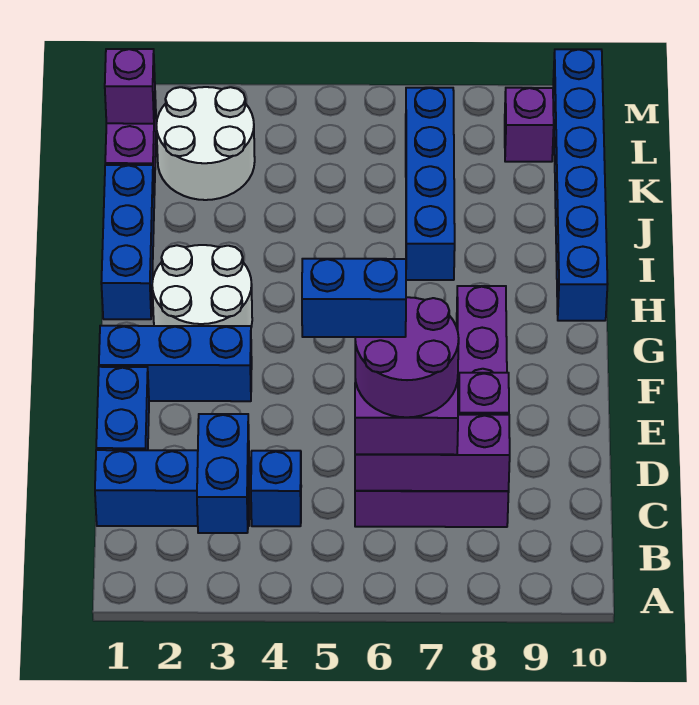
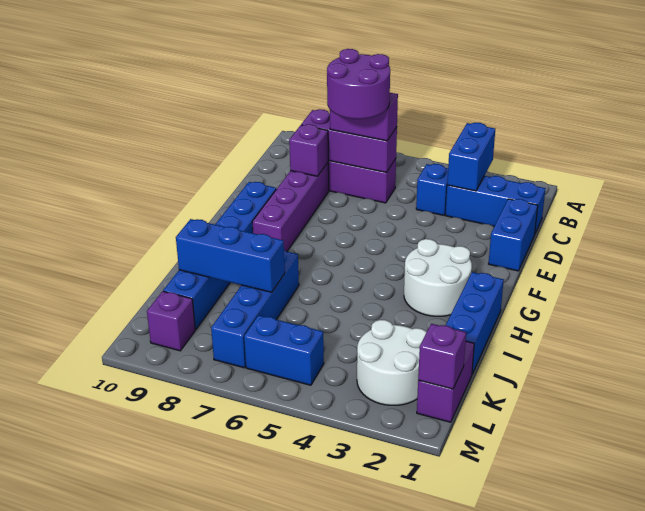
blue brick D5:D6 level 5 -> blue brick L5:L6 level 1
blue brick F1:F3 level 1 -> blue brick J7:J9 level 2
blue brick H10:M10 level 1 -> blue brick F9:K9 level 1

